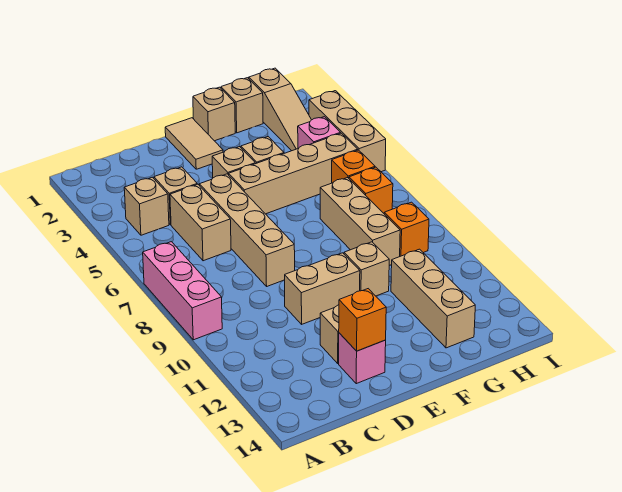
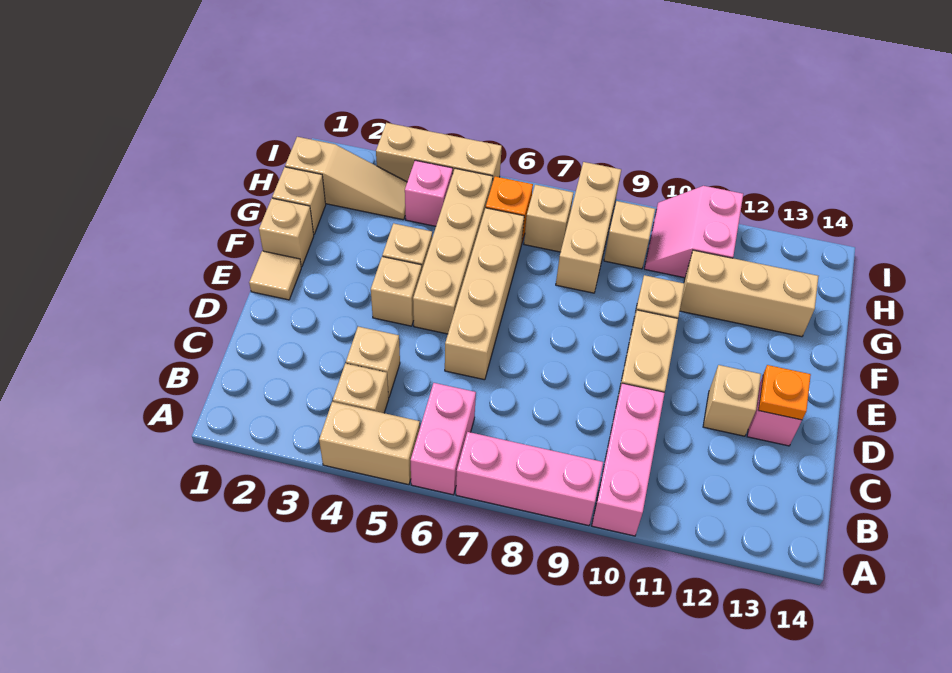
none -> pink brick A6:B6 level 1
none -> pink brick A10:C10 level 1
tan brick C5:C6 level 1 -> tan brick A4:A5 level 1
tan brick D5:D8 level 1 -> tan brick D6:G6 level 1
orange brick D13 level 2 -> orange plate D13 level 2
tan tile E1:E2 level 1 -> tan tile E1 level 1
tan brick G7:G9 level 1 -> tan brick G8:I8 level 1
orange brick H7 level 1 -> tan brick H7 level 1
orange brick H9 level 1 -> tan brick H9 level 1
none -> pink slope H10:I11 level 1 top 11

